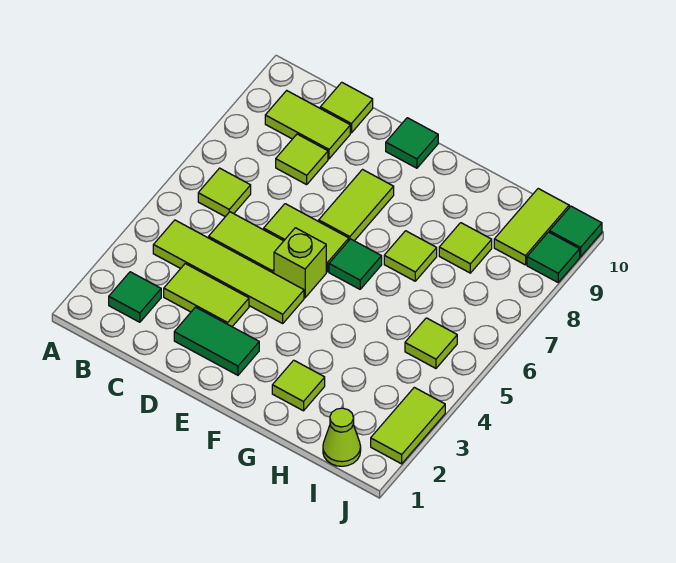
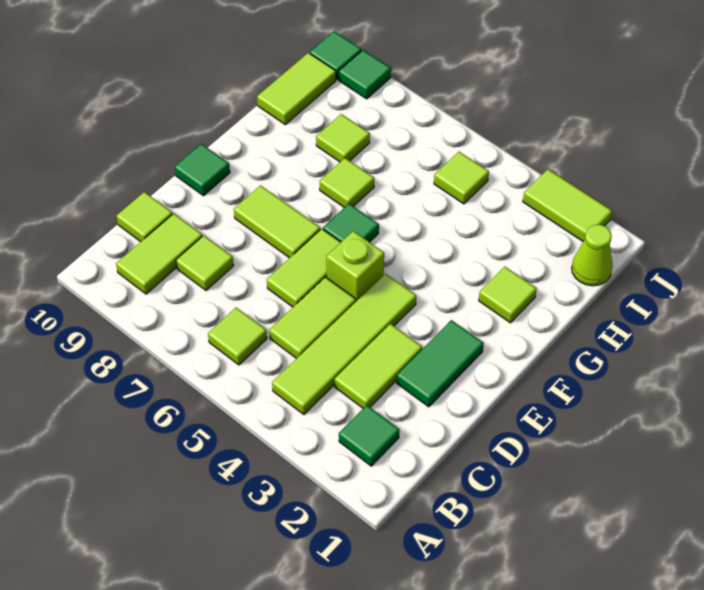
lime tile I9:I10 level 1 -> lime tile H10:I10 level 1

